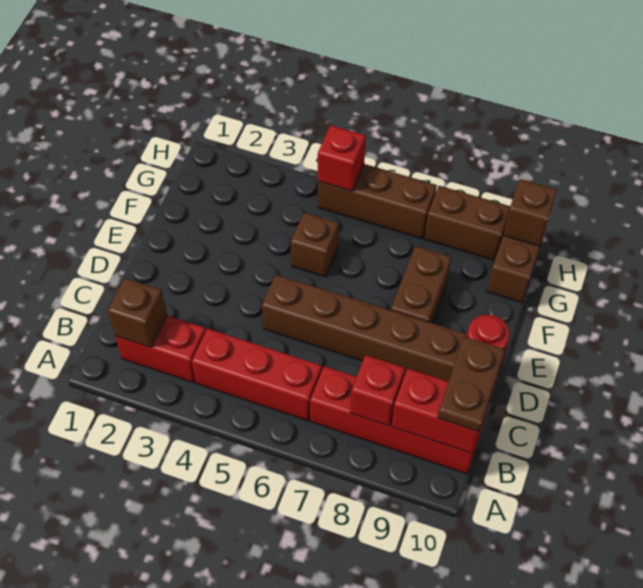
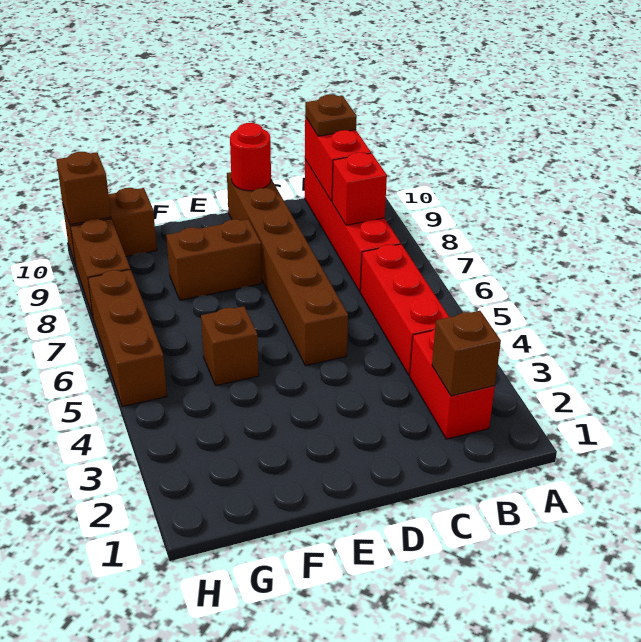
brown plate B10:C10 level 3 -> brown plate B10 level 3
red brick H5 level 2 -> none

